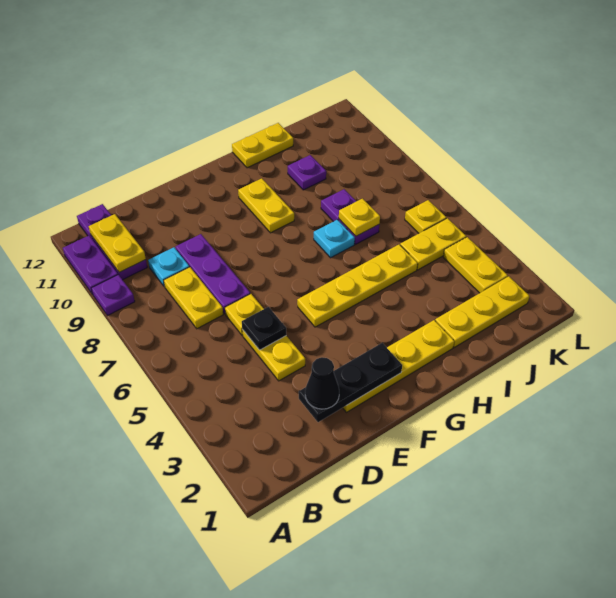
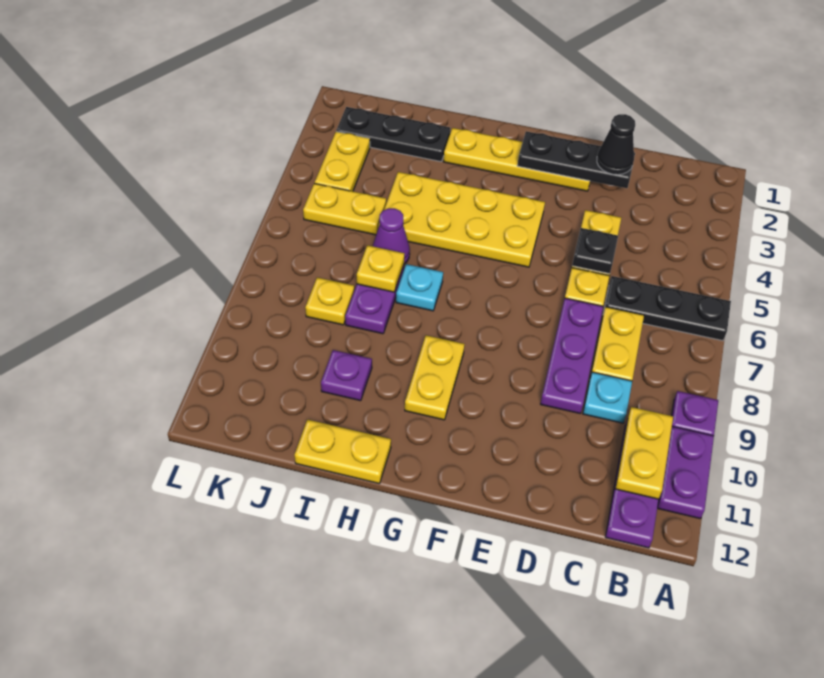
none -> black plate A6:C6 level 1
yellow plate F5:I5 level 1 -> yellow plate F4:I5 level 1
yellow plate I2:K2 level 1 -> black plate I2:K2 level 1
none -> purple cone I6 level 1
yellow plate K6 level 1 -> yellow plate J8 level 1

